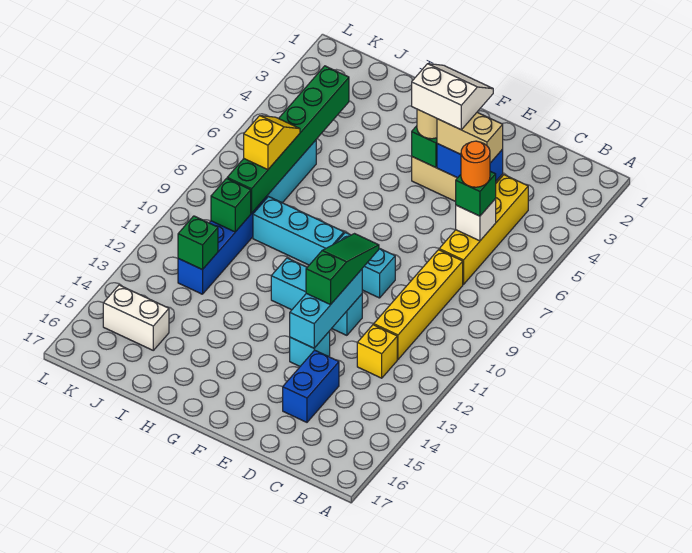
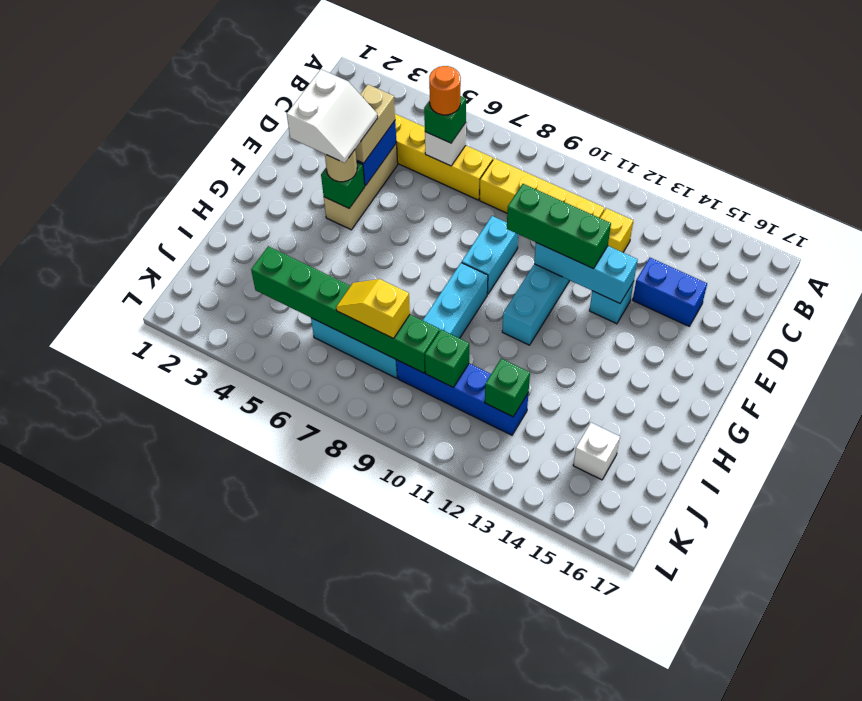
white slope E3:F4 level 4 top 4 -> white slope E3:F4 level 4 top 3
green slope E10:E12 level 3 top 12 -> green brick E10:E12 level 3
white brick J15:K15 level 1 -> white brick J15 level 1

